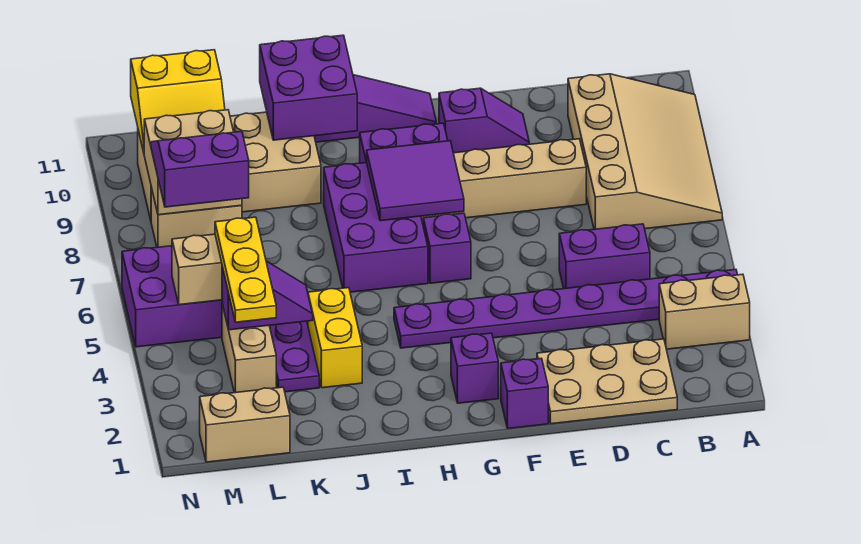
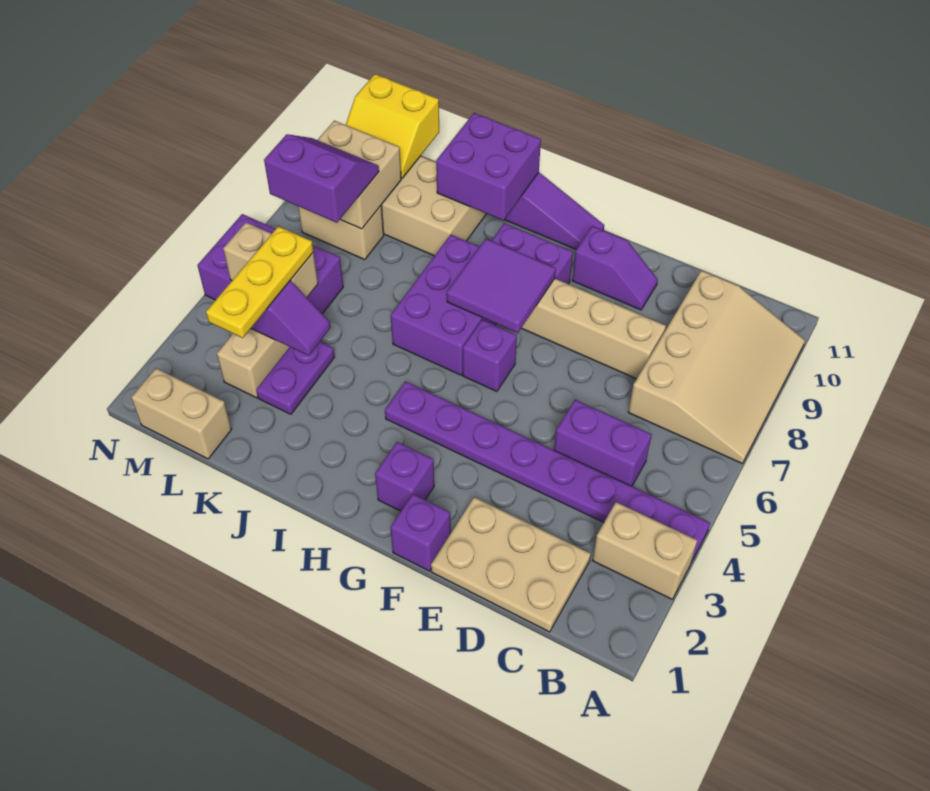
yellow brick J3:J4 level 1 -> none

